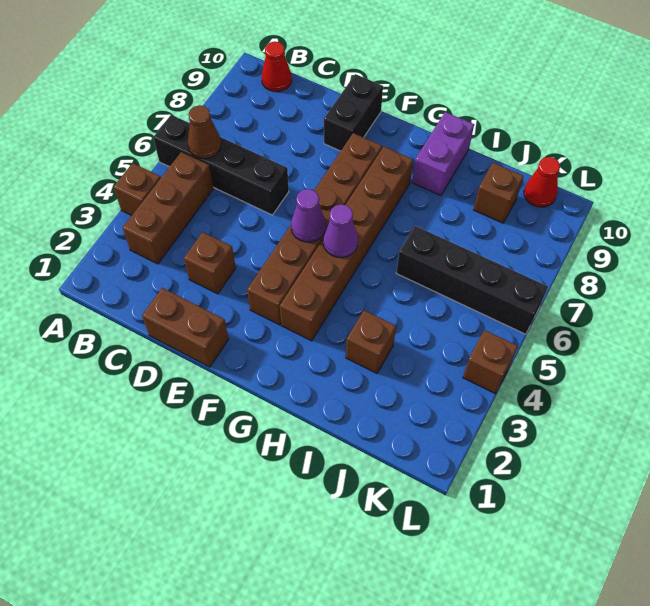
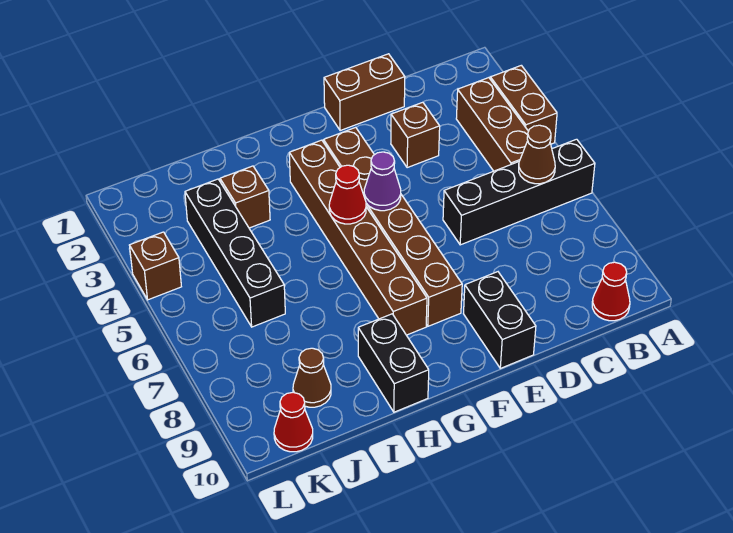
brown brick A4 level 1 -> brown brick A3:A4 level 1
purple cone G5 level 2 -> red cone G5 level 2
purple brick H9:H10 level 1 -> black brick H9:H10 level 1
black brick I6:L6 level 1 -> black brick J3:J6 level 1
brown brick J9 level 1 -> brown cone J9 level 1

